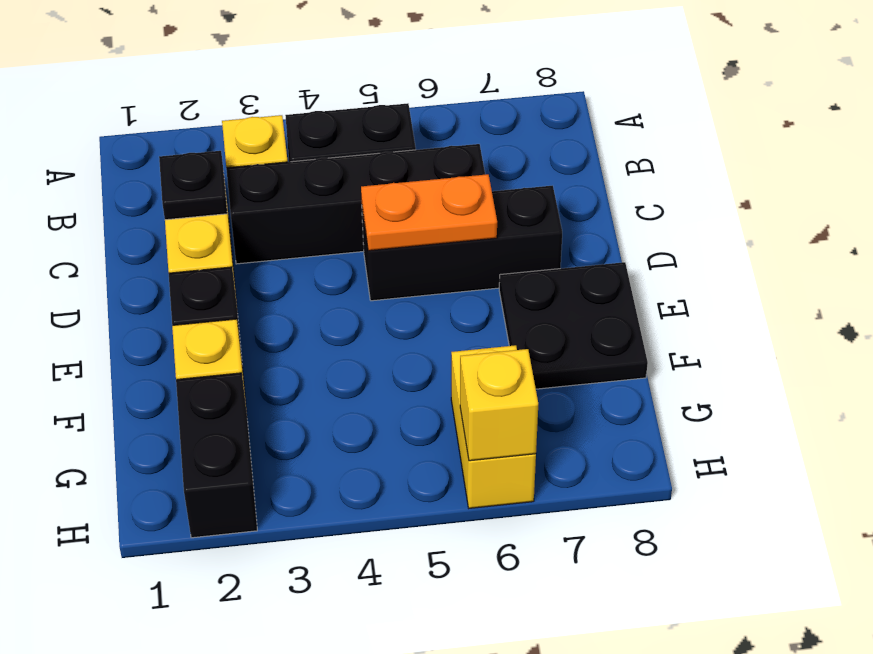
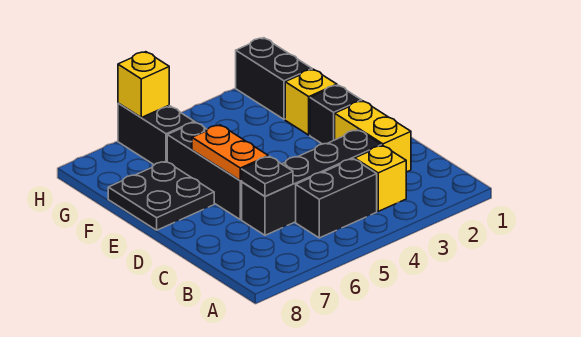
black plate C2 level 2 -> black plate C6 level 2
black brick D5:D7 level 1 -> black brick D6:F6 level 1
orange plate D5:D6 level 2 -> orange plate D6:E6 level 2
yellow brick G6:H6 level 1 -> black brick G6:H6 level 1

